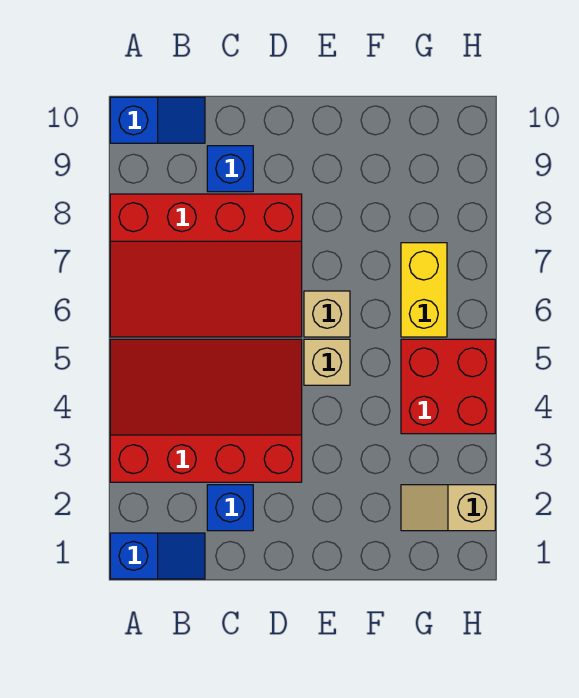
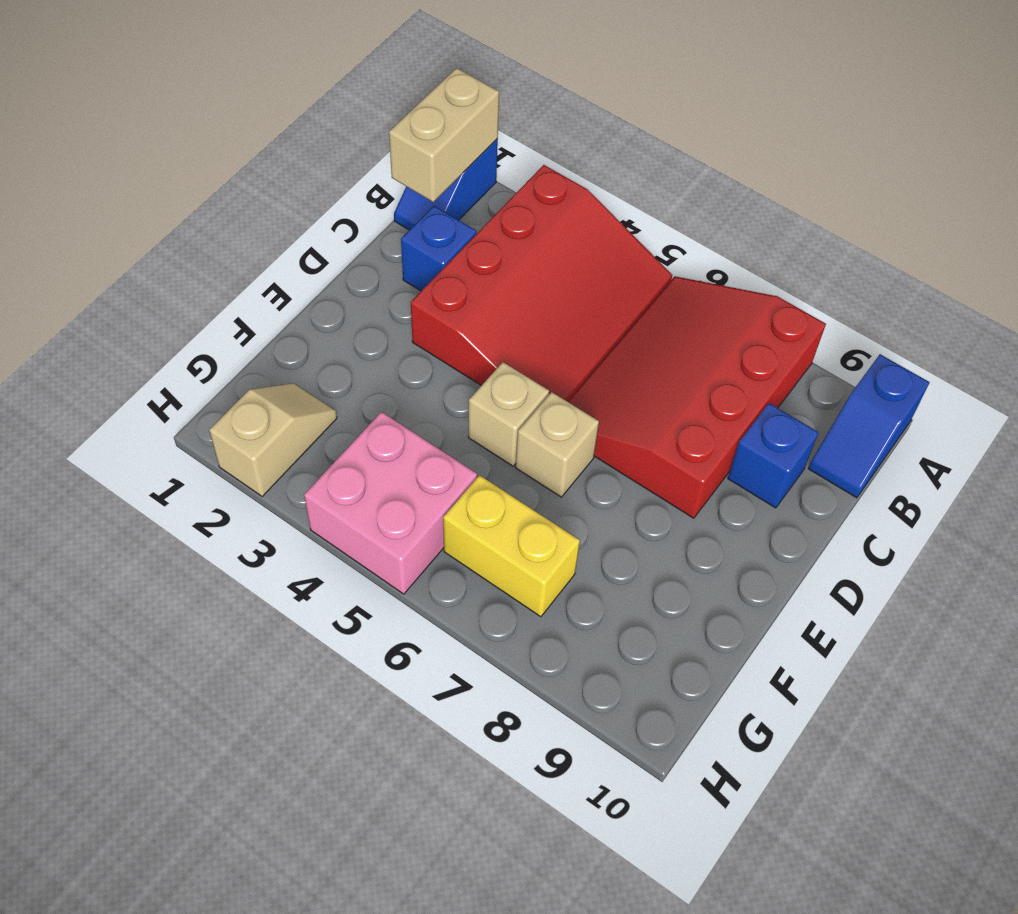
none -> tan brick A1:B1 level 2
red brick G4:H5 level 1 -> pink brick G4:H5 level 1

